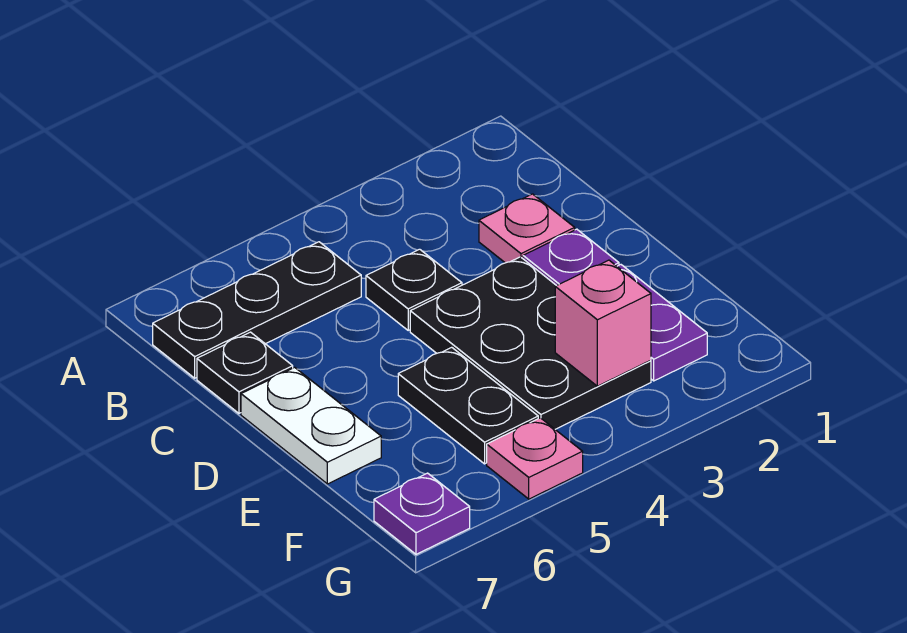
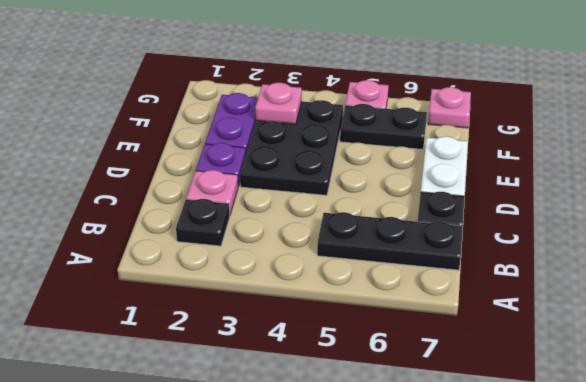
black plate C4 level 1 -> black plate B2 level 1
black plate E5:F5 level 1 -> black plate F5:F6 level 1
pink brick F3 level 2 -> pink plate F3 level 2
purple plate G7 level 1 -> pink plate G7 level 1

